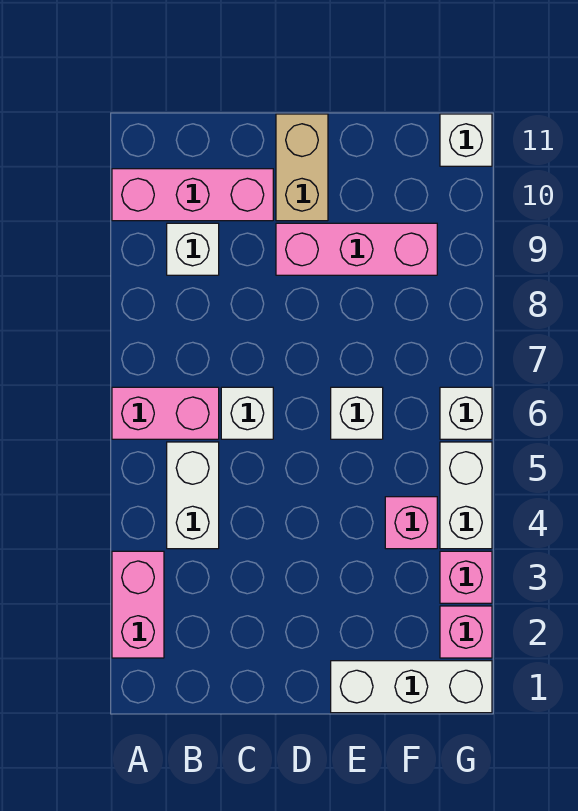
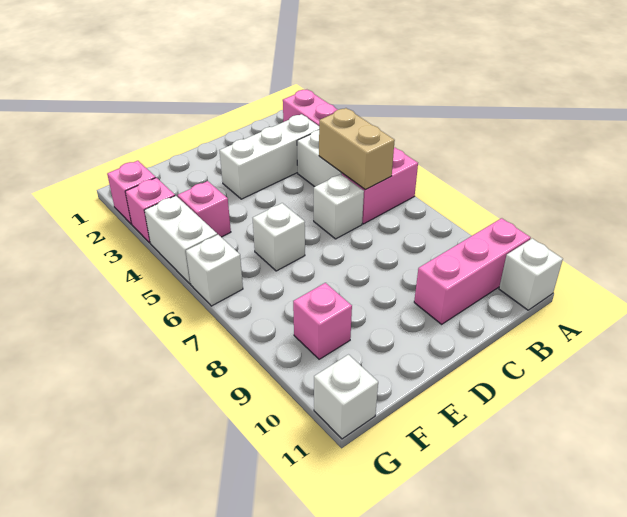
white brick B9 level 1 -> white brick A11 level 1
pink brick D9:F9 level 1 -> pink brick F9 level 1
tan brick D10:D11 level 1 -> tan brick B5:B6 level 2
white brick E1:G1 level 1 -> white brick B3:D3 level 1

